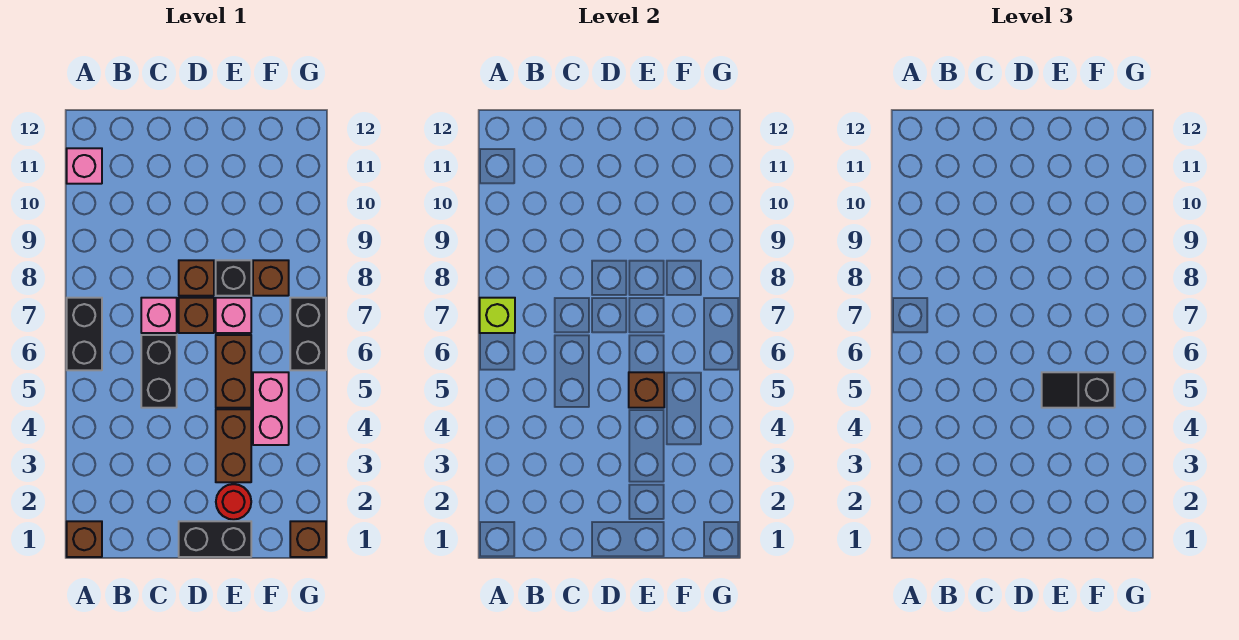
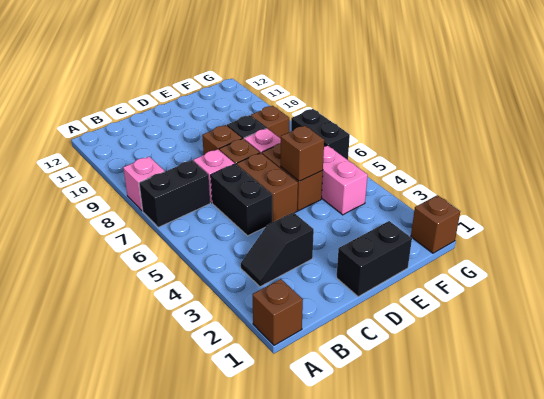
black brick A6:A7 level 1 -> black brick A7:B7 level 1
lime brick A7 level 2 -> none
pink brick A11 level 1 -> pink brick A8 level 1
red round brick E2 level 1 -> none
brown brick E3:E4 level 1 -> brown brick D5:D6 level 1
black slope E5:F5 level 3 top F -> black slope B3:C3 level 1 top C

